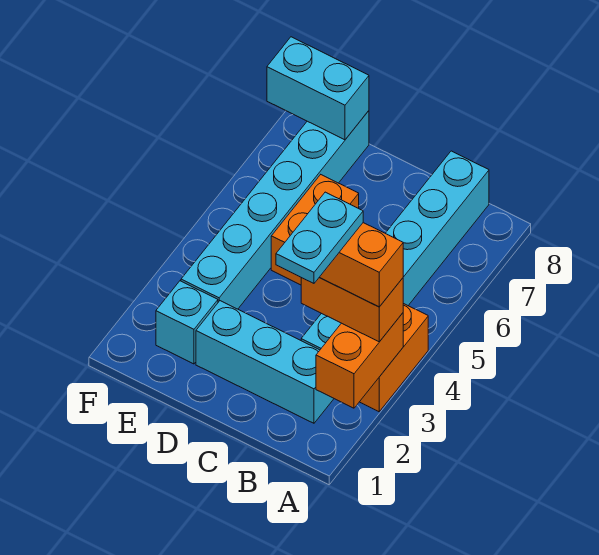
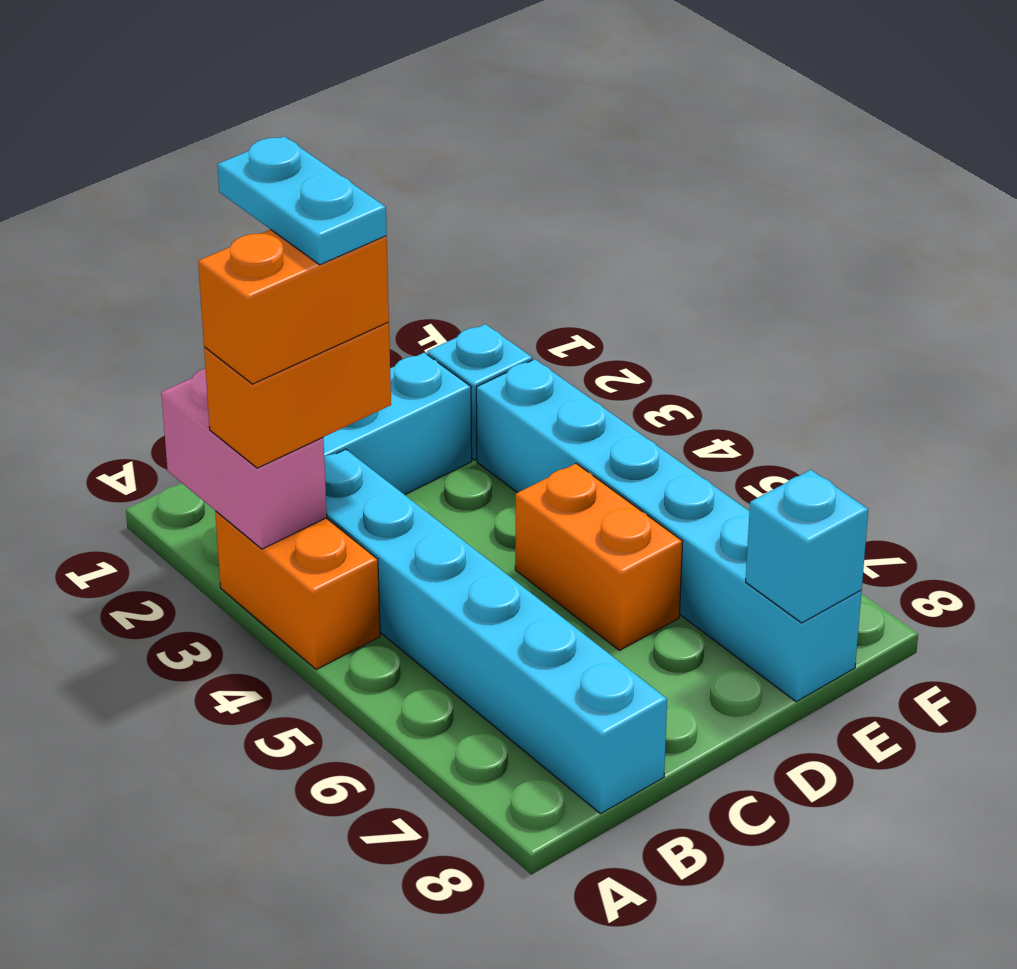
orange brick A2:A3 level 2 -> pink brick A2:A3 level 2
cyan brick E8:F8 level 2 -> cyan brick E8 level 2

